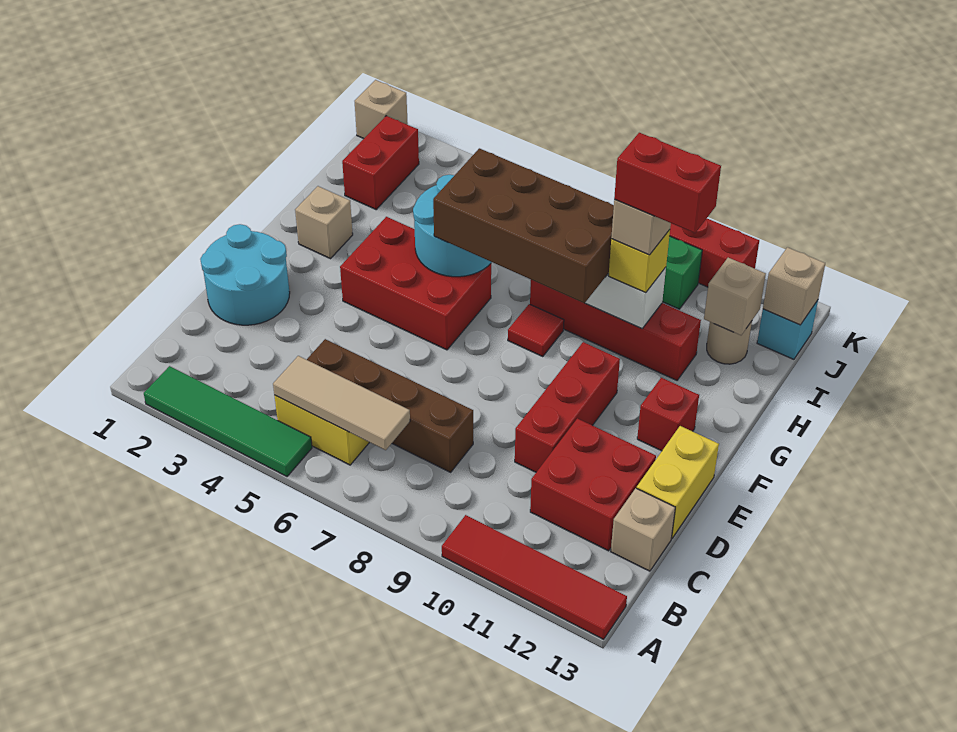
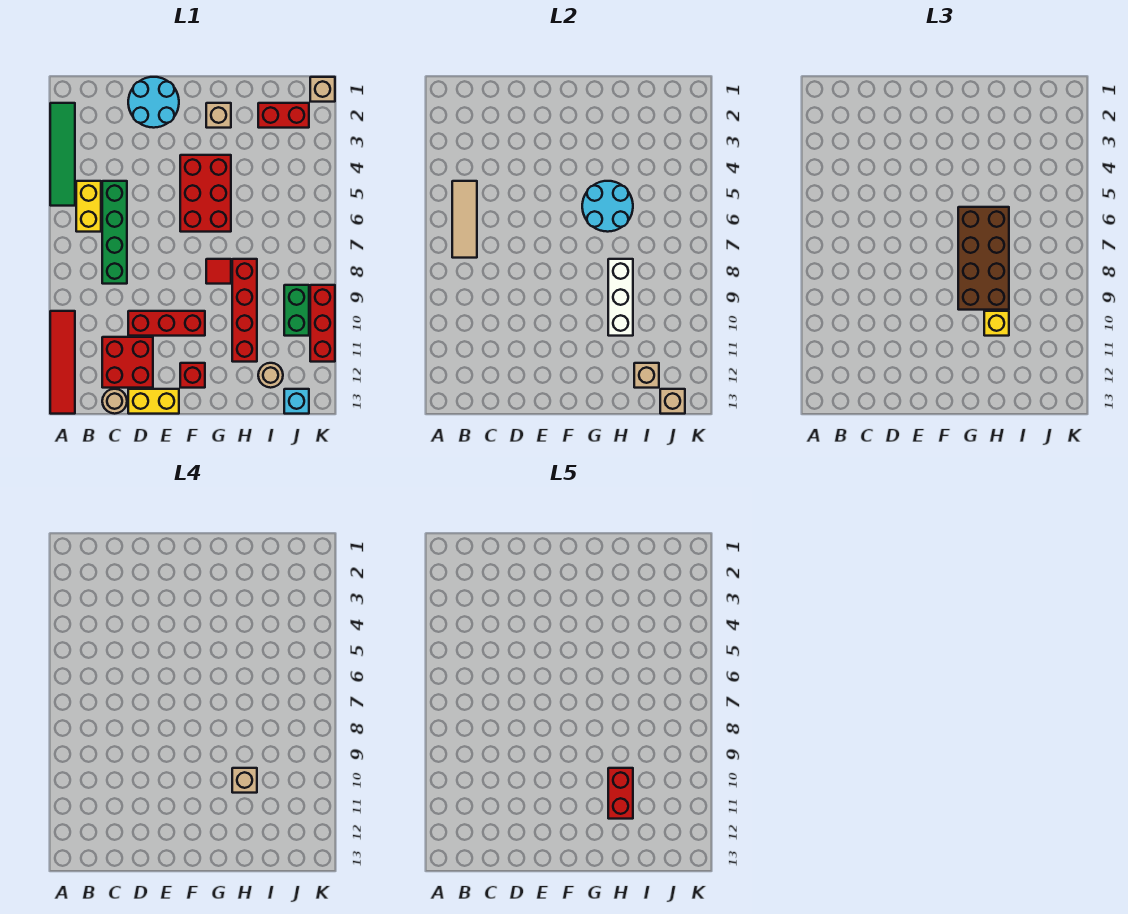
brown brick C5:C8 level 1 -> green brick C5:C8 level 1
tan brick C13 level 1 -> tan round brick C13 level 1

